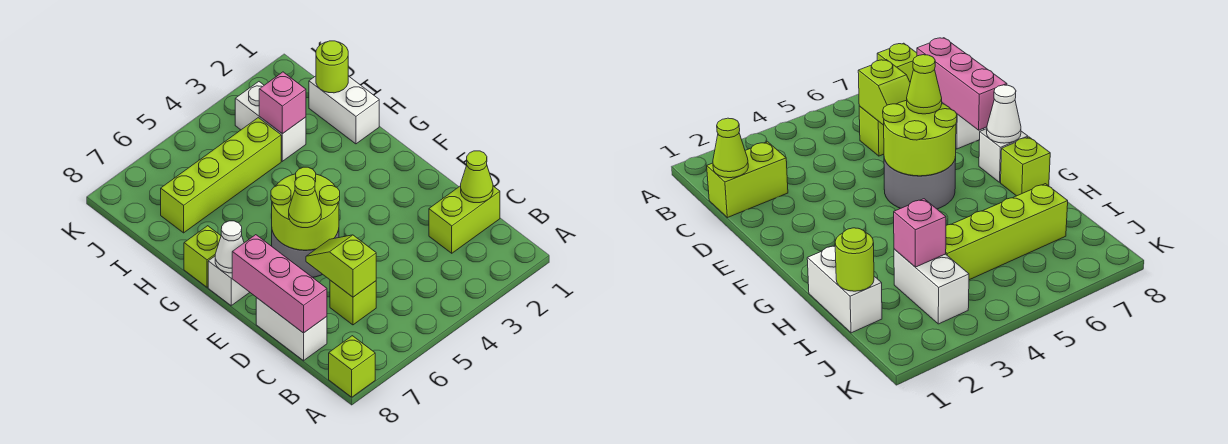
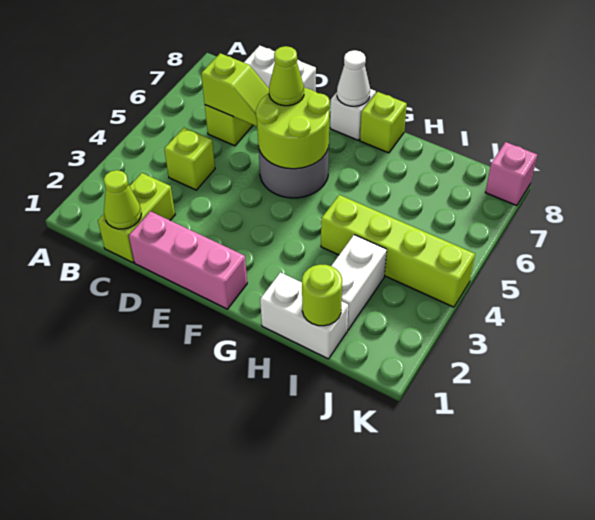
lime brick A8 level 1 -> lime brick C4 level 1
pink brick C8:E8 level 2 -> pink brick D1:F1 level 1
white brick I3:J3 level 1 -> white brick I2:I3 level 1
pink brick I3 level 2 -> pink brick K8 level 1
lime brick I4:I7 level 1 -> lime brick H4:K4 level 1

